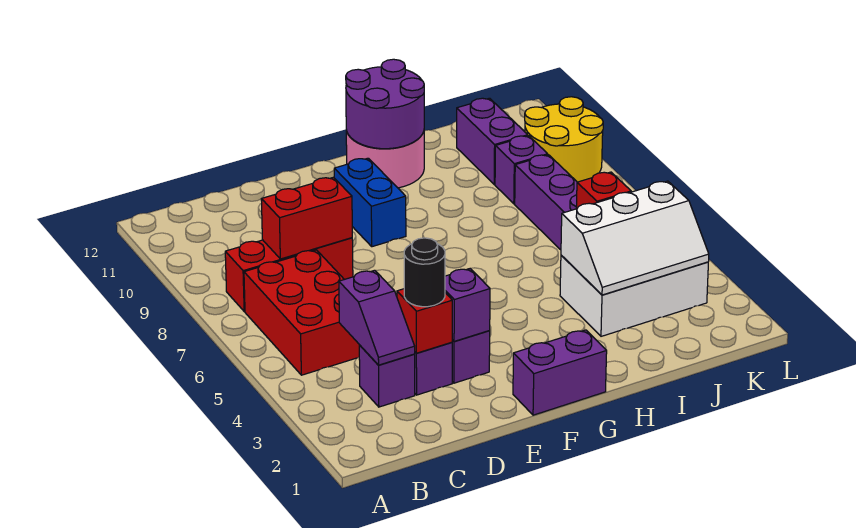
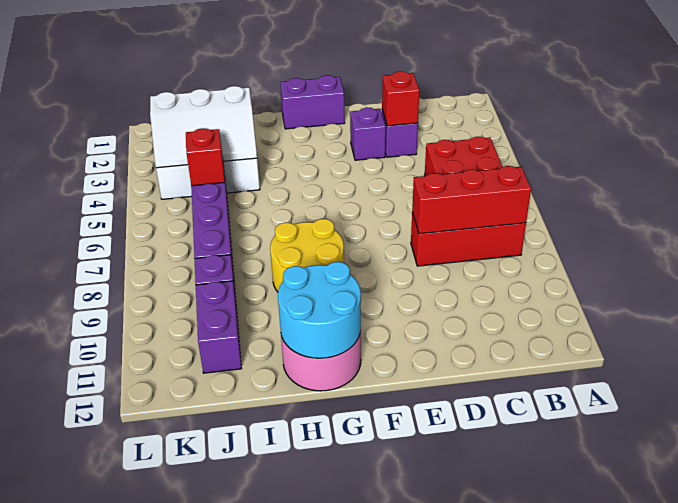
purple brick C3 level 1 -> none
purple slope C3:C4 level 2 top 4 -> none
red brick C8:D8 level 2 -> red brick B8:D8 level 2
black round brick D3 level 3 -> none
purple brick E3 level 2 -> none
blue brick F9:F10 level 1 -> none
purple round brick G11:H12 level 2 -> cyan round brick G11:H12 level 2
white slope I3:K4 level 2 top 4 -> white slope I3:K4 level 2 top 3
yellow round brick K9:L10 level 1 -> yellow round brick G8:H9 level 1

